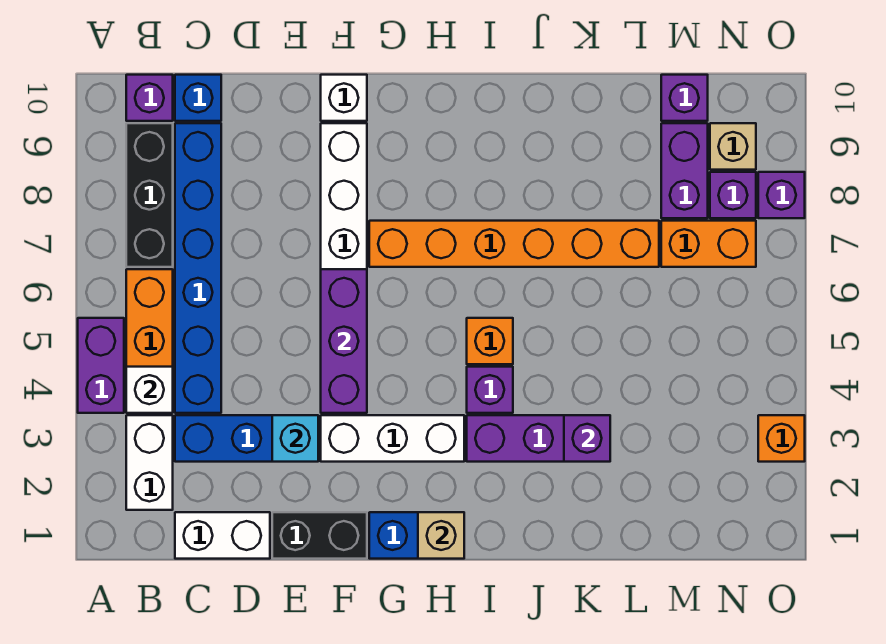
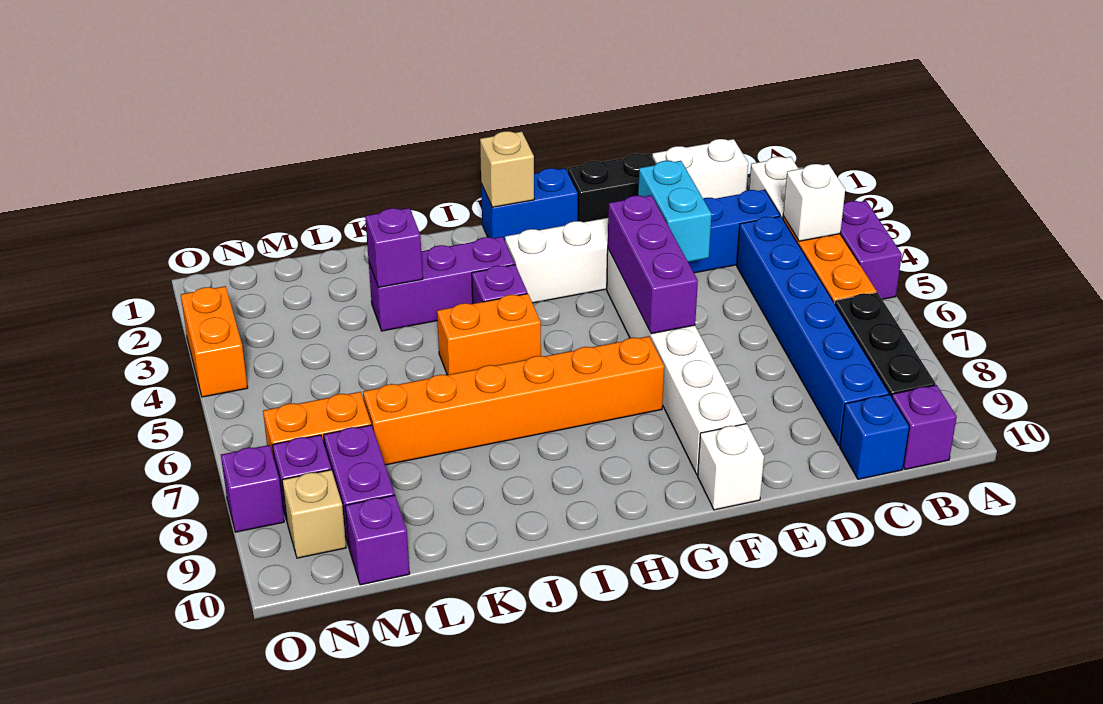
cyan brick E3 level 2 -> cyan brick E3:E4 level 2
orange brick I5 level 1 -> orange brick I5:J5 level 1
orange brick O3 level 1 -> orange brick O3:O4 level 1

